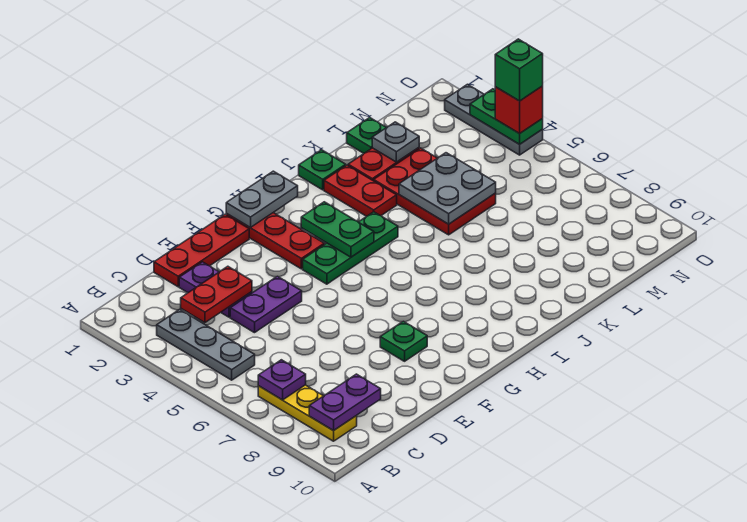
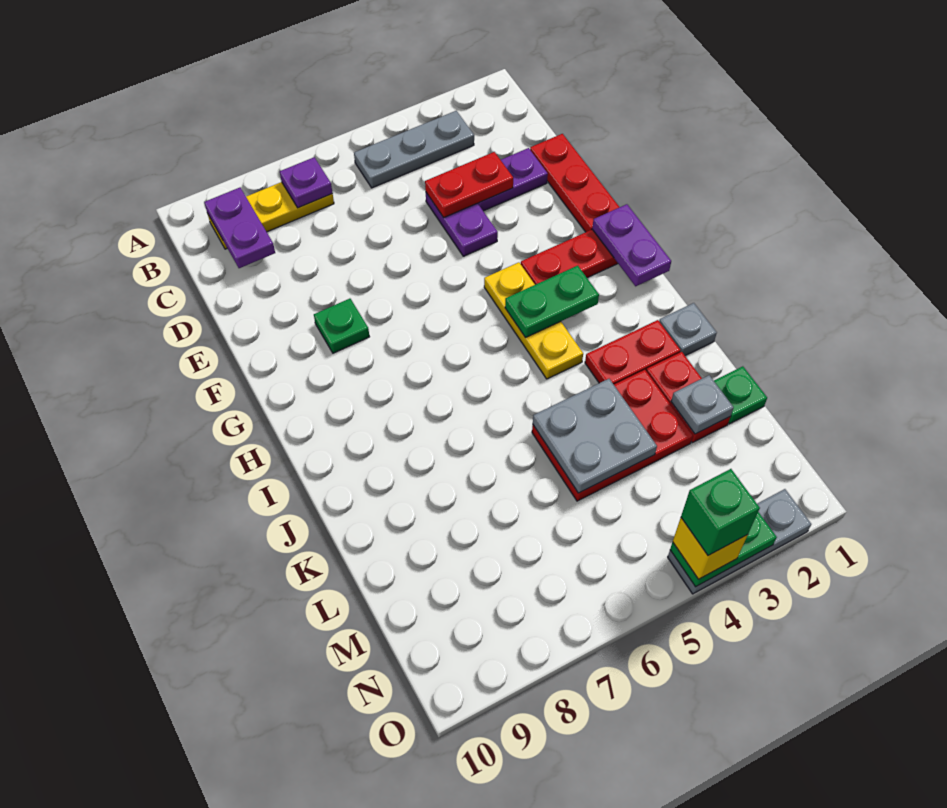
red plate C3:D3 level 2 -> red plate D3:D4 level 2
grey plate G1:H1 level 2 -> purple plate G1:H1 level 2
green plate G4:I4 level 1 -> yellow plate G4:I4 level 1
green plate J1 level 1 -> grey plate J1 level 1
red brick O4 level 3 -> yellow brick O4 level 3

